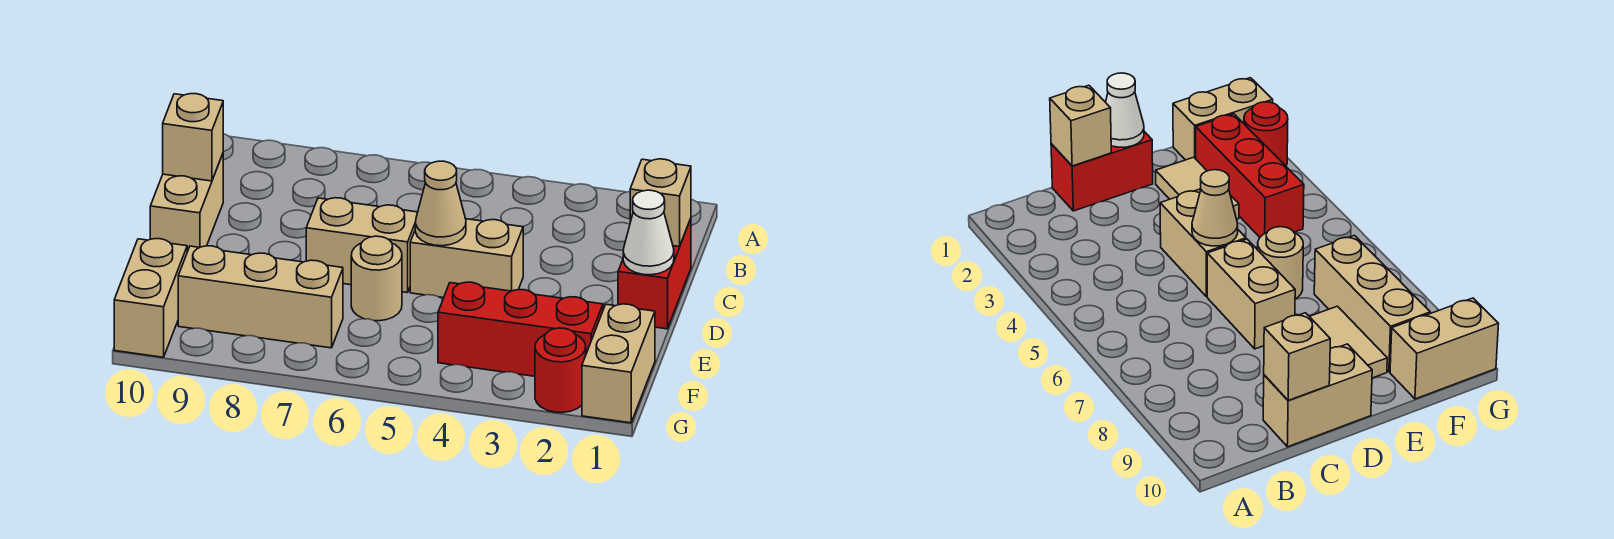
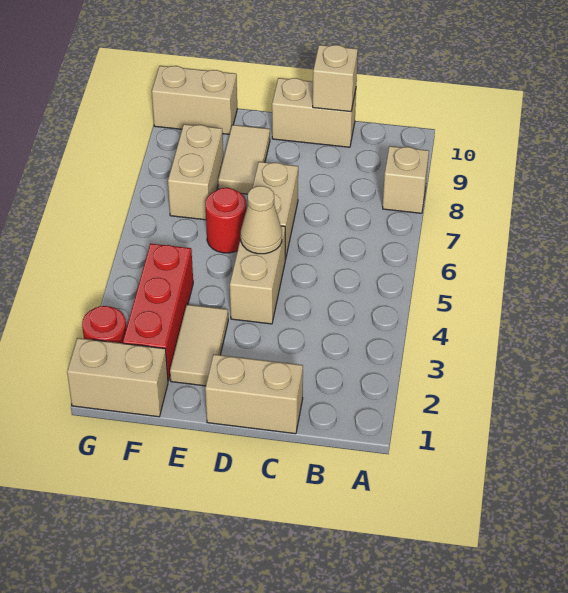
red brick C1:D1 level 1 -> tan brick C1:D1 level 1
tan brick C1 level 2 -> tan brick A8 level 1
white cone D1 level 2 -> none
tan round brick E6 level 1 -> red round brick E6 level 1
tan brick F7:F9 level 1 -> tan brick F7:F8 level 1

